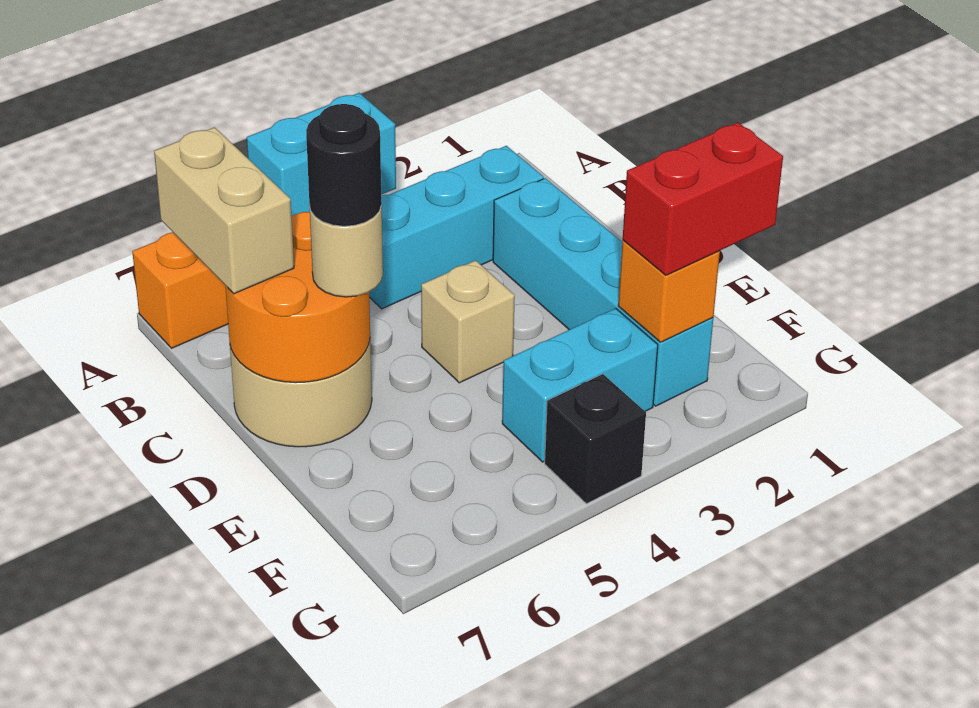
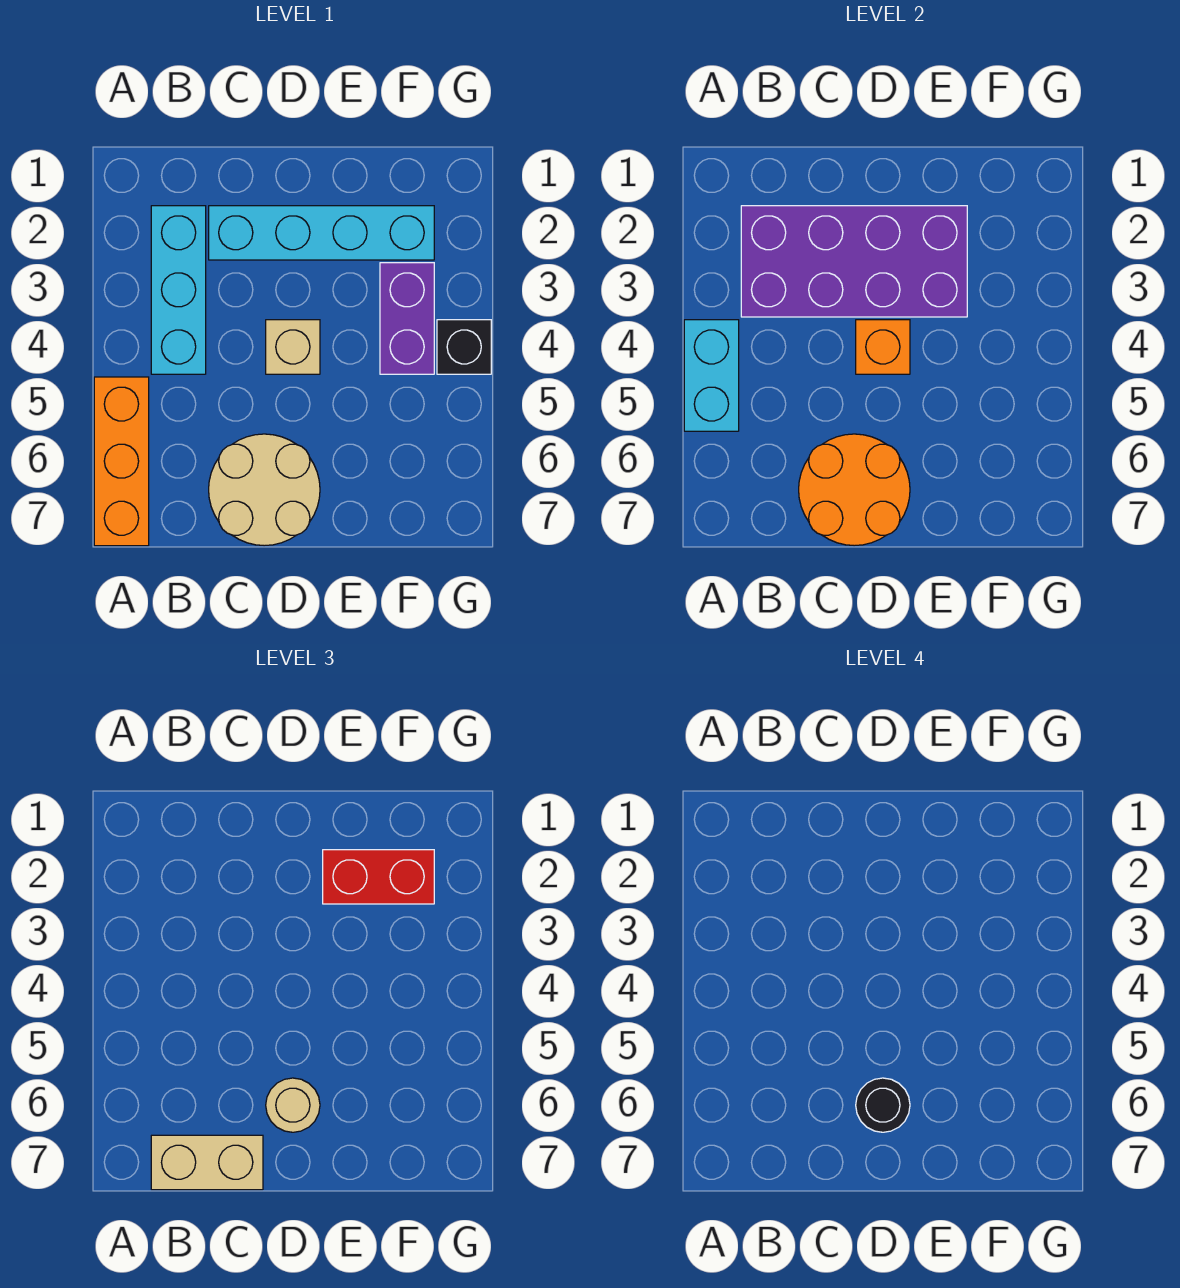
none -> purple brick B2:E3 level 2
red brick F1:F2 level 3 -> red brick E2:F2 level 3
orange brick F2 level 2 -> orange brick D4 level 2
cyan brick F3:F4 level 1 -> purple brick F3:F4 level 1

